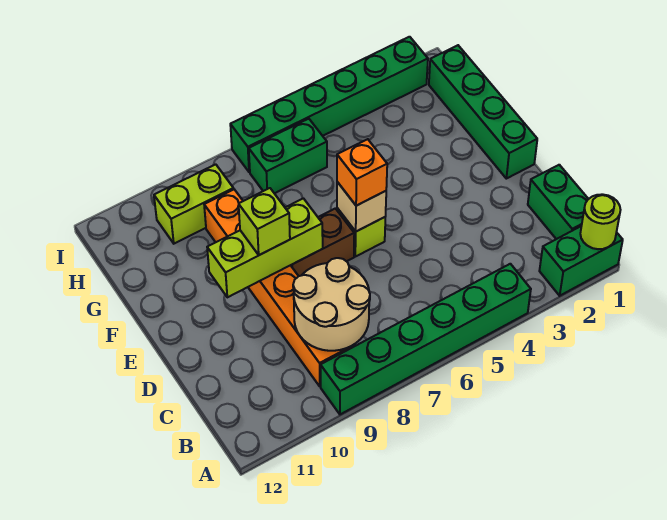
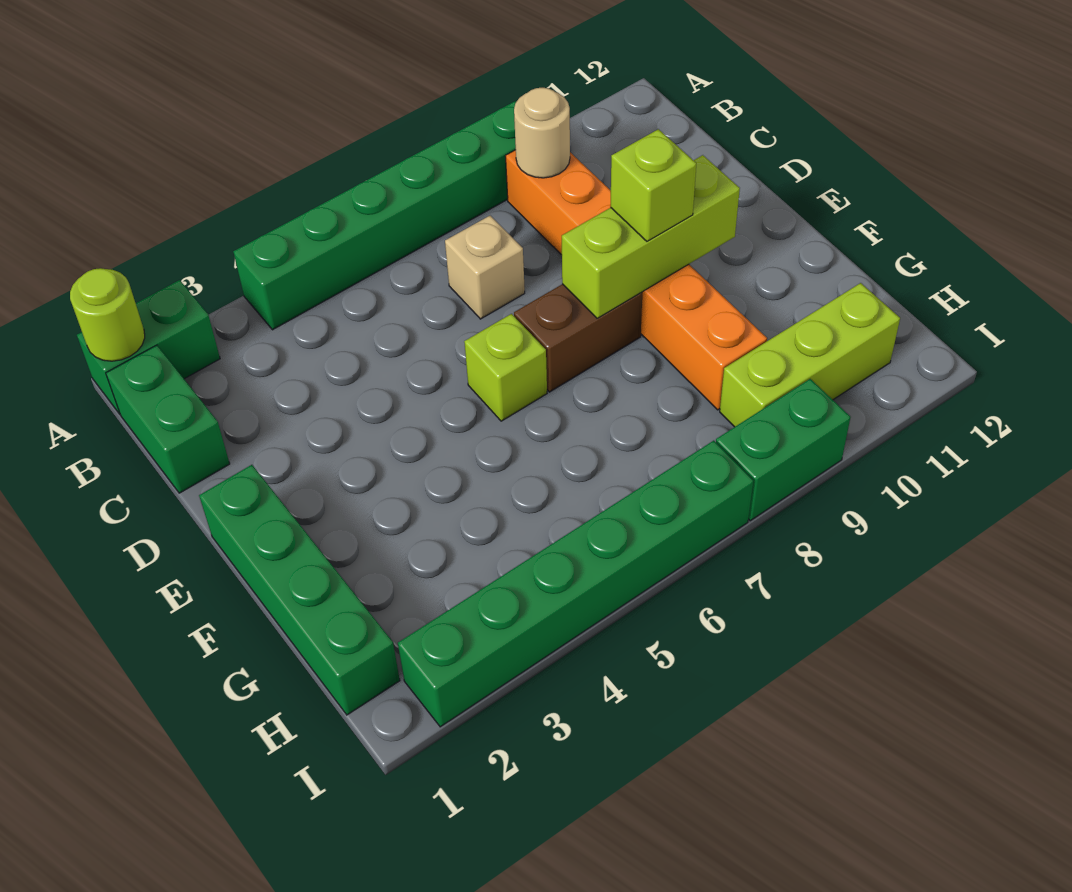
tan round brick B8:C9 level 2 -> tan round brick B9 level 2
tan brick E6 level 2 -> tan brick C7 level 1
orange brick E6 level 3 -> none
green brick H6:H7 level 1 -> green brick I8:I9 level 1
lime brick H9:H10 level 1 -> lime brick H9:H11 level 1

